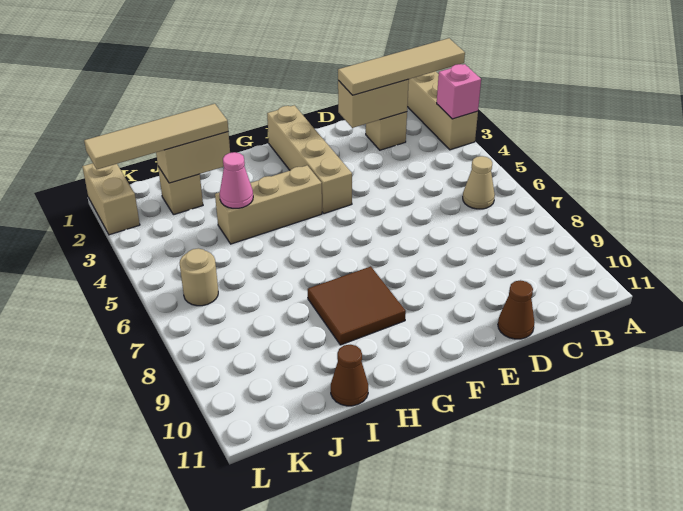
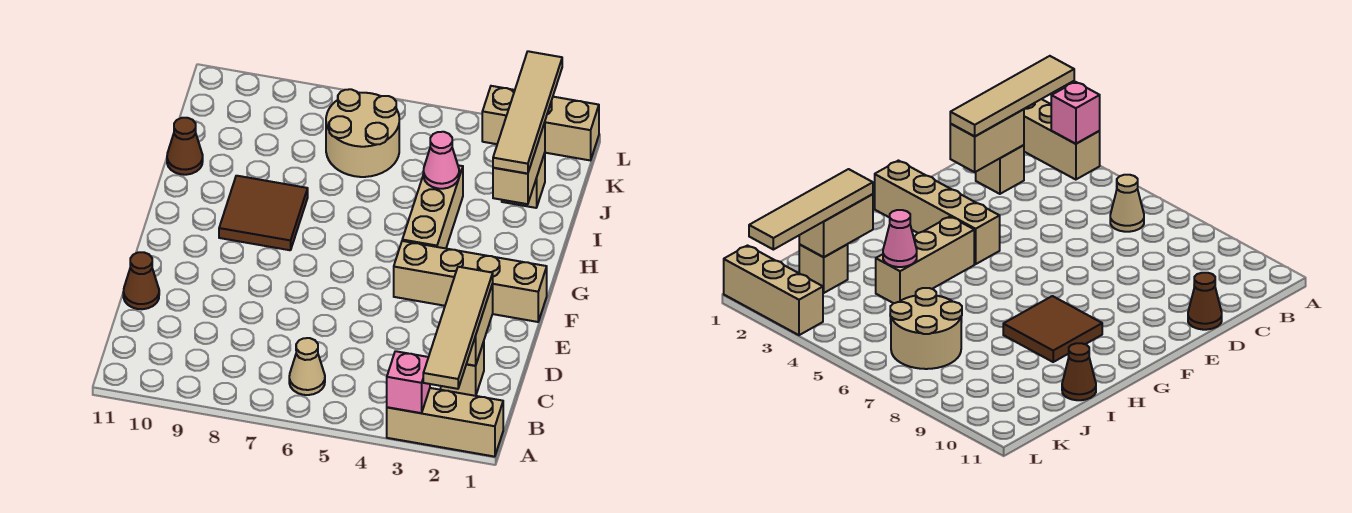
tan round brick K6 level 1 -> tan round brick J6:K7 level 1
tan brick L1:L2 level 1 -> tan brick L1:L3 level 1

